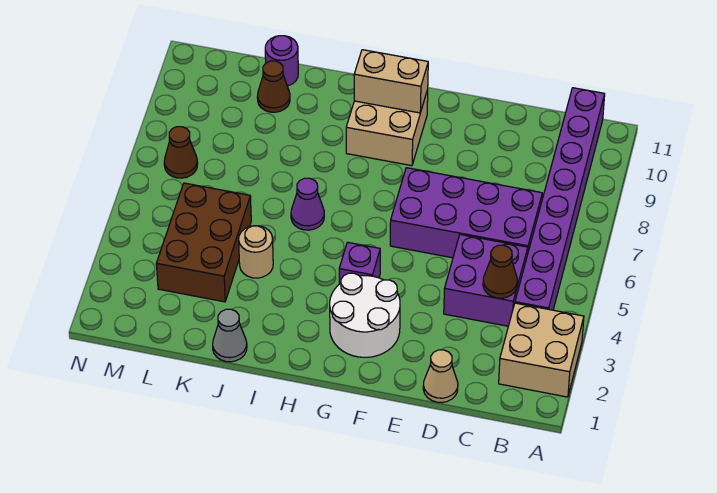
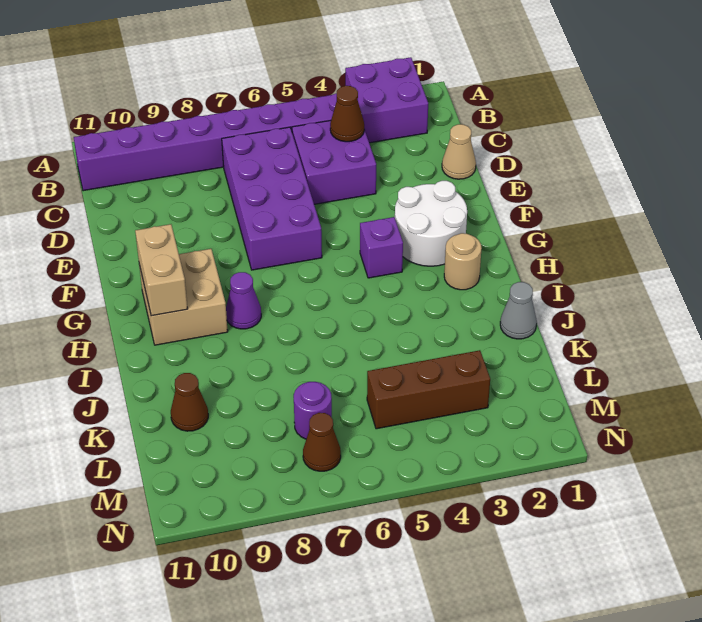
tan brick A2:B3 level 1 -> purple brick A2:B3 level 1
purple cone I6 level 1 -> purple cone H8 level 1
tan round brick J4 level 1 -> tan round brick H2 level 1
brown brick K3:L5 level 1 -> brown brick L3:L5 level 1
purple round brick K11 level 1 -> purple round brick L7 level 1

